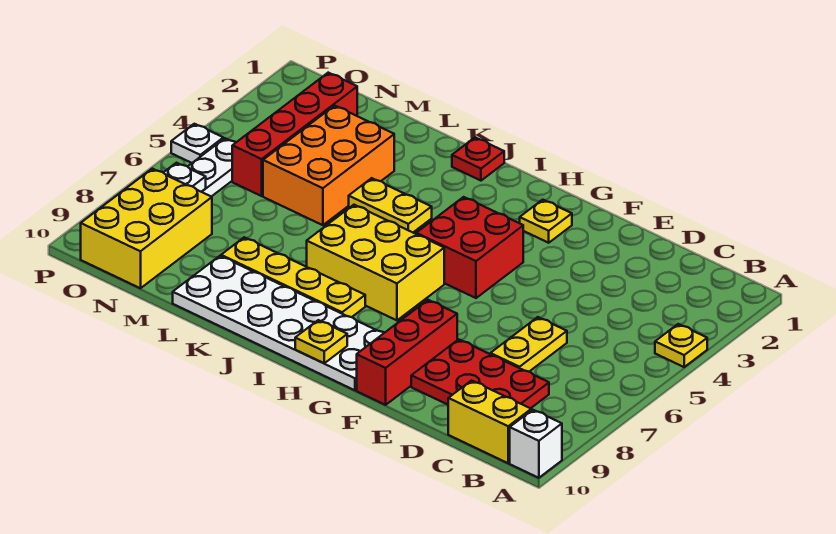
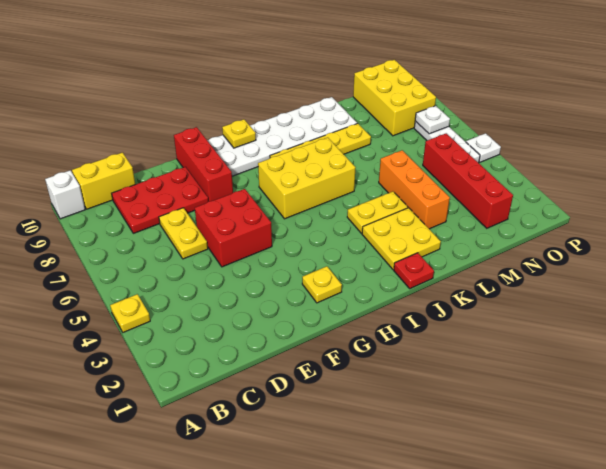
red brick G4:H5 level 1 -> red brick E5:F6 level 1
none -> yellow plate J2:K3 level 1
orange brick L3:M5 level 1 -> orange brick L3:L5 level 1

